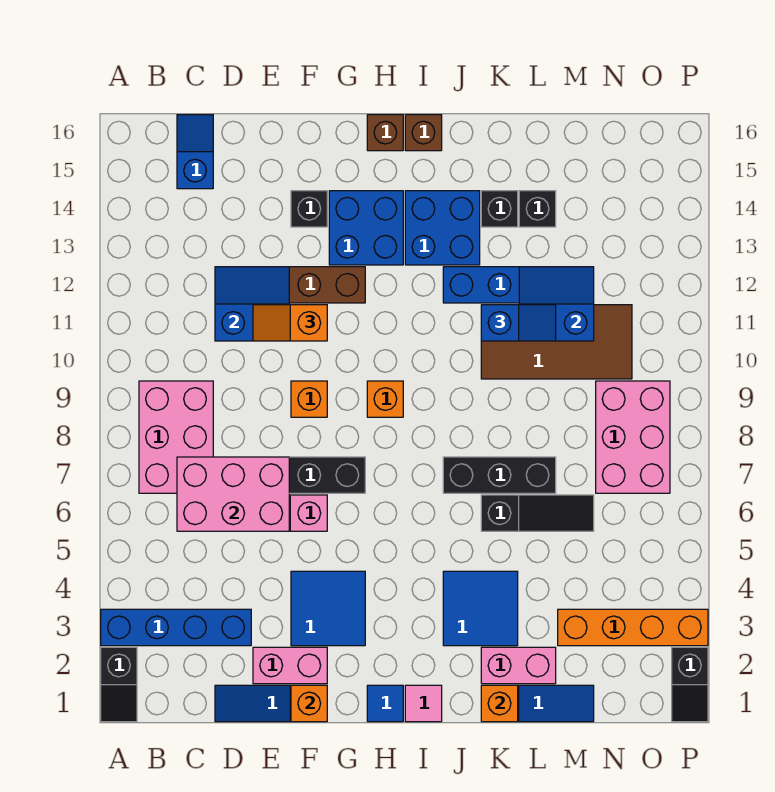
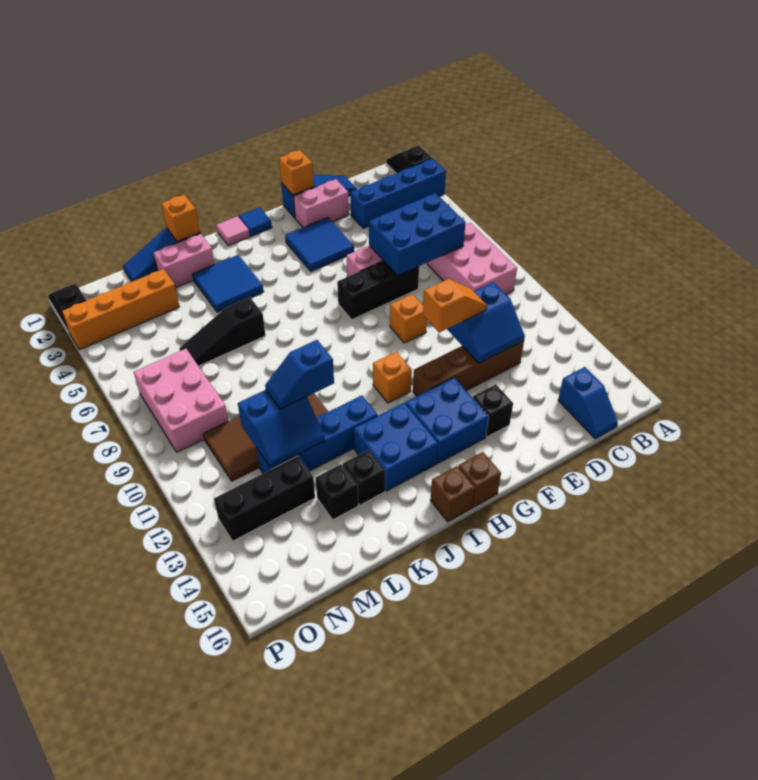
pink brick C6:E7 level 2 -> blue brick C6:E7 level 2
orange brick H9 level 1 -> orange brick H11 level 1
black brick J7:L7 level 1 -> black brick M13:O13 level 1

